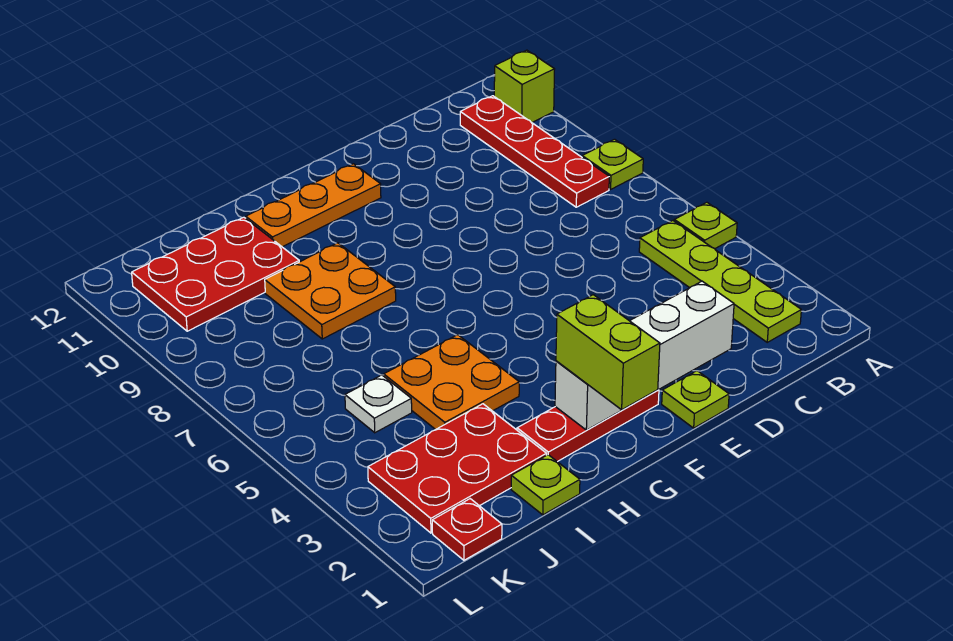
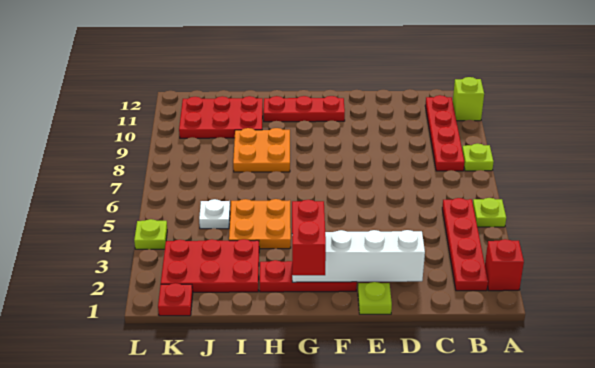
none -> red brick A2 level 1
lime plate B2:B5 level 1 -> red plate B2:B5 level 1
orange plate F11:H11 level 1 -> red plate F11:H11 level 1
lime brick G1:G2 level 3 -> red brick G1:G2 level 3
lime plate I1 level 1 -> lime plate L4 level 1

